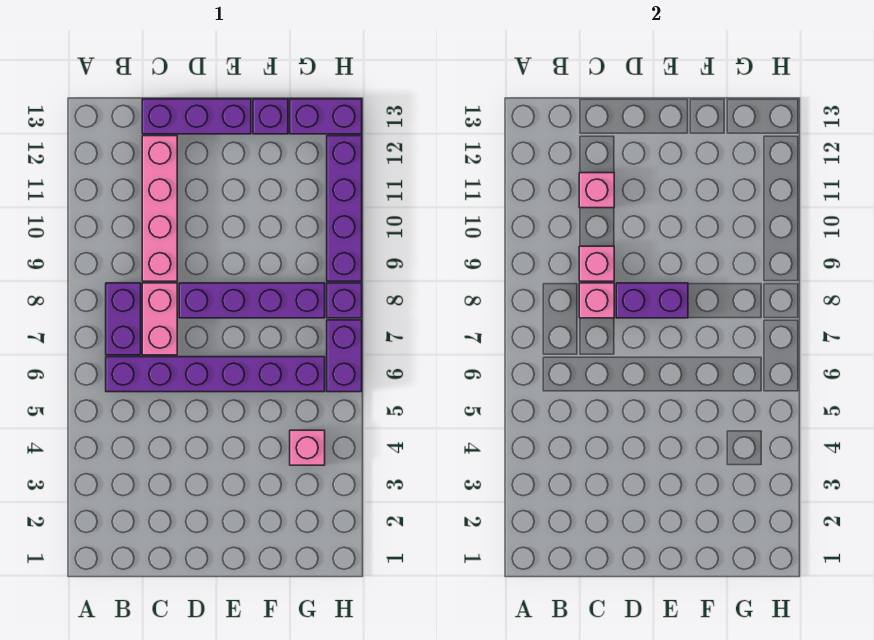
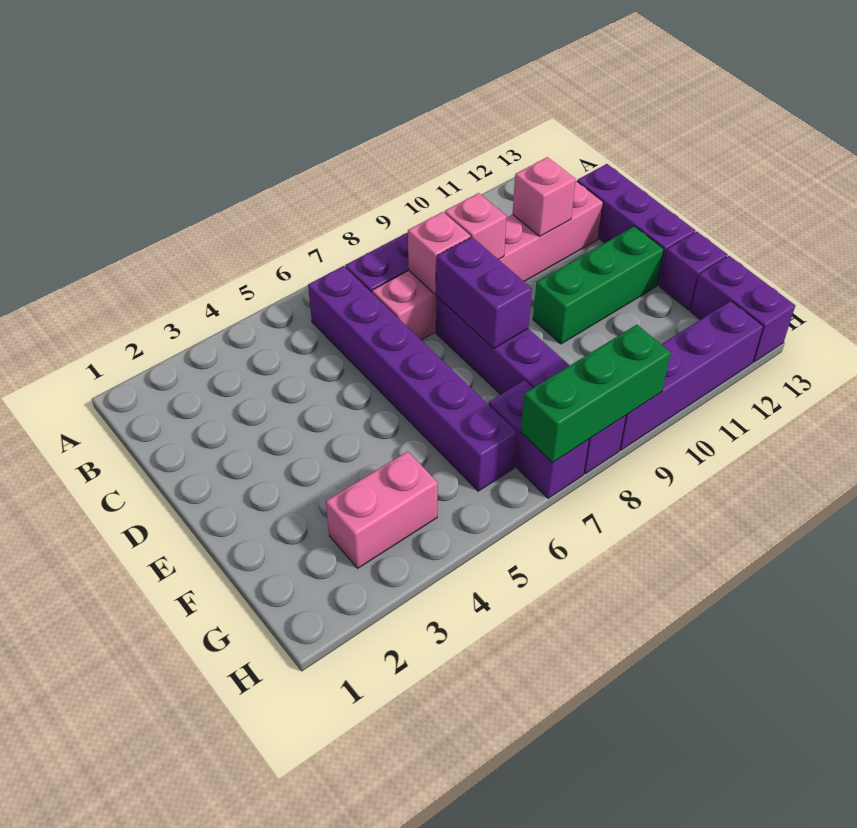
none -> green brick E10:E12 level 1
pink brick G4 level 1 -> pink brick G3:G4 level 1
purple brick H6:H7 level 1 -> purple brick G7:H7 level 1
none -> green brick H7:H9 level 2

